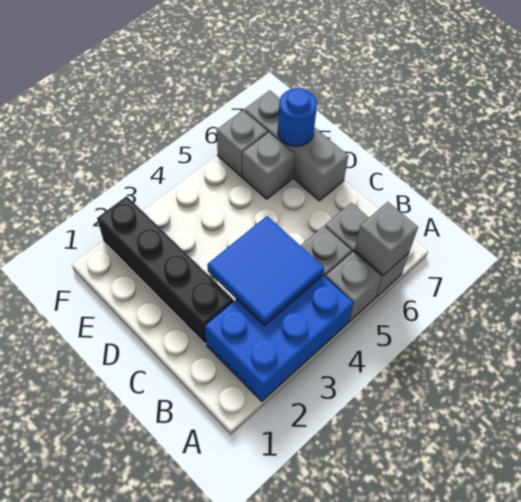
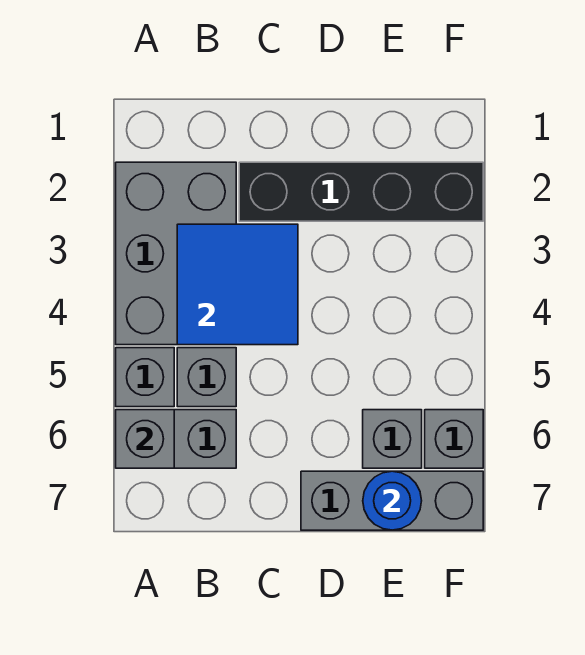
blue brick A2:B4 level 1 -> grey brick A2:B4 level 1

